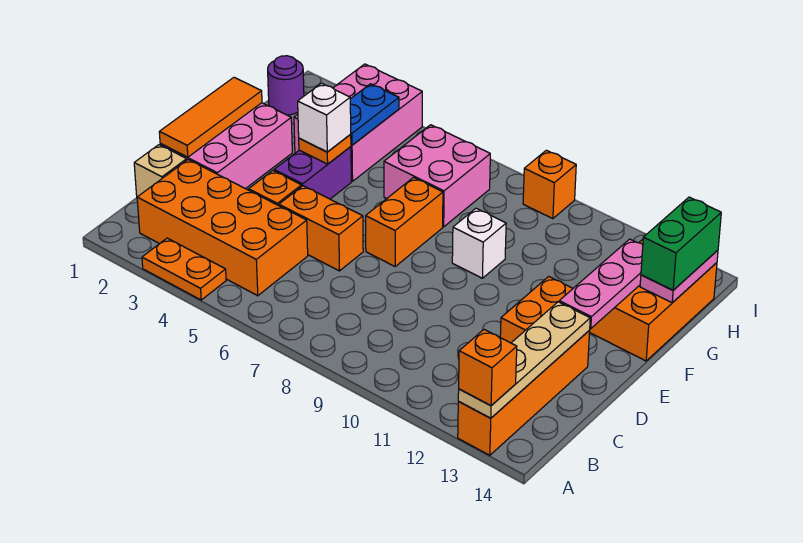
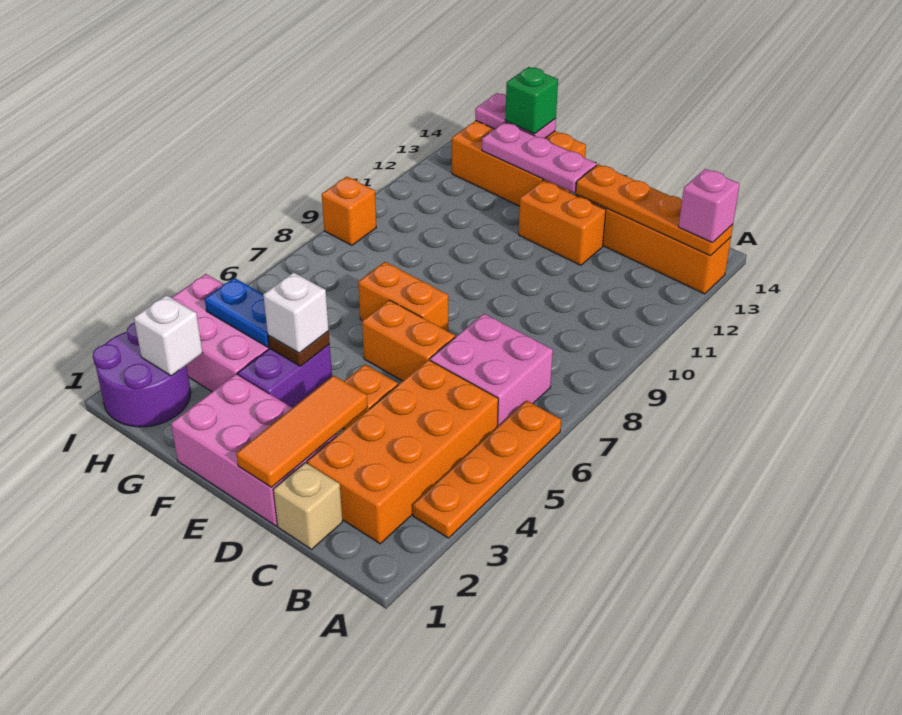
orange plate A3:A4 level 1 -> orange plate A3:A6 level 1
tan plate A13:D13 level 2 -> orange plate A13:D13 level 2
orange brick A13 level 3 -> pink brick A13 level 3
orange tile D1:F1 level 2 -> orange tile D1:D3 level 2
orange brick D5:D6 level 1 -> orange brick D6:E6 level 1
purple brick E4:F4 level 1 -> purple brick F3:F4 level 1
orange plate F4 level 2 -> brown plate F4 level 2
white brick F9 level 1 -> white brick H2 level 2
pink brick G6:H7 level 1 -> pink brick B6:C7 level 1
green brick G14:H14 level 3 -> green brick G14 level 3
purple round brick H1 level 1 -> purple round brick H1:I2 level 1

